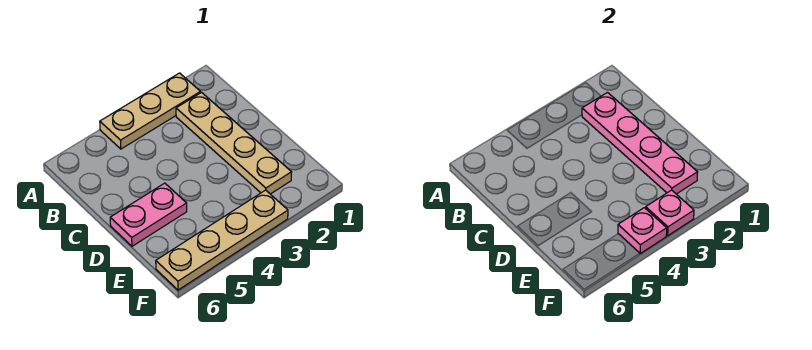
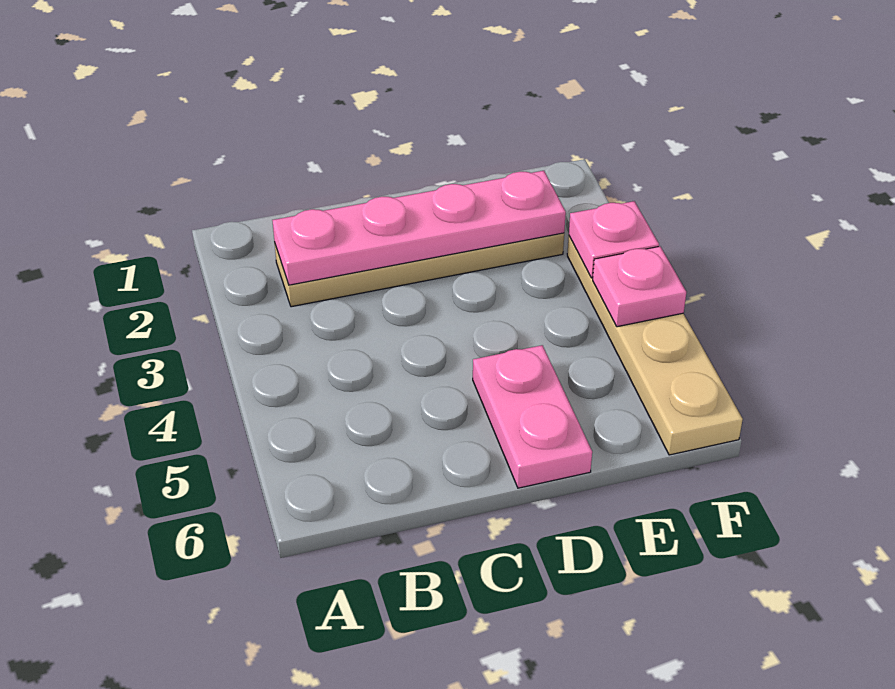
tan plate A2:A4 level 1 -> none

